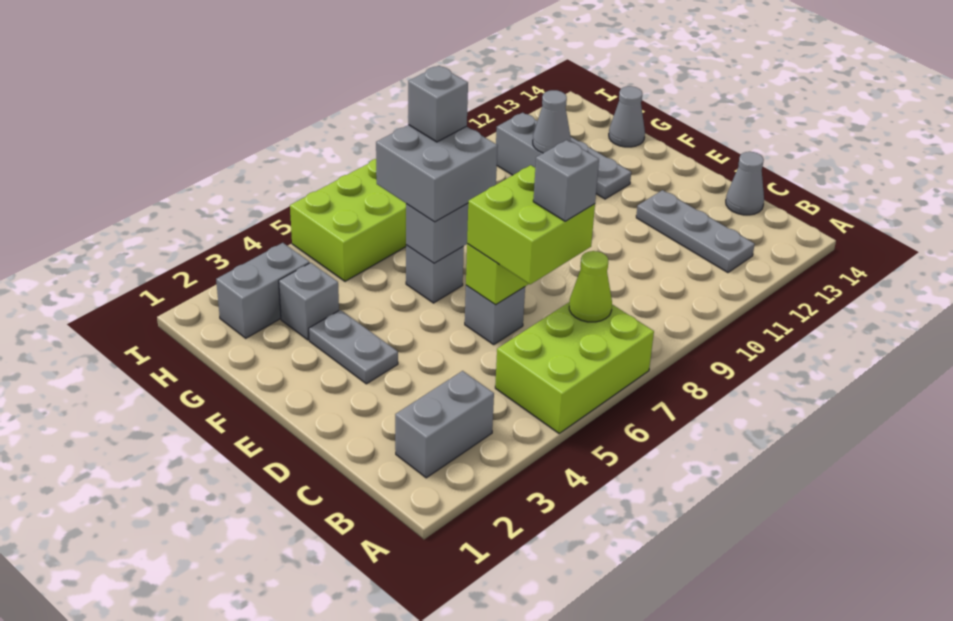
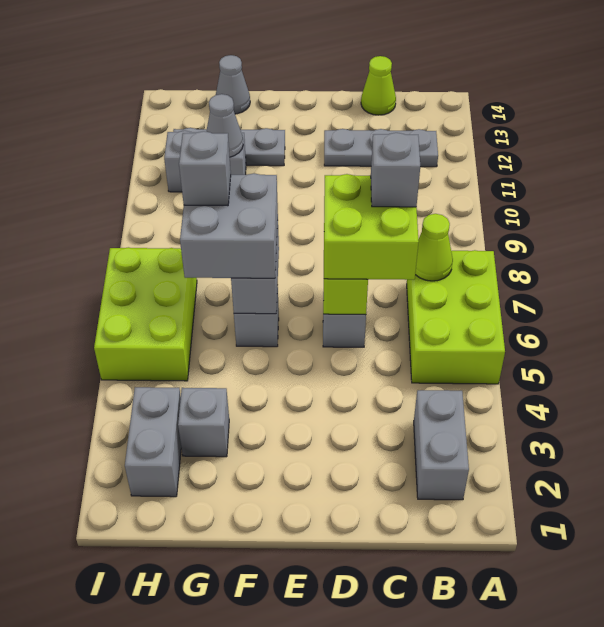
grey cone C14 level 1 -> lime cone C14 level 1
grey plate E3:F3 level 1 -> none

